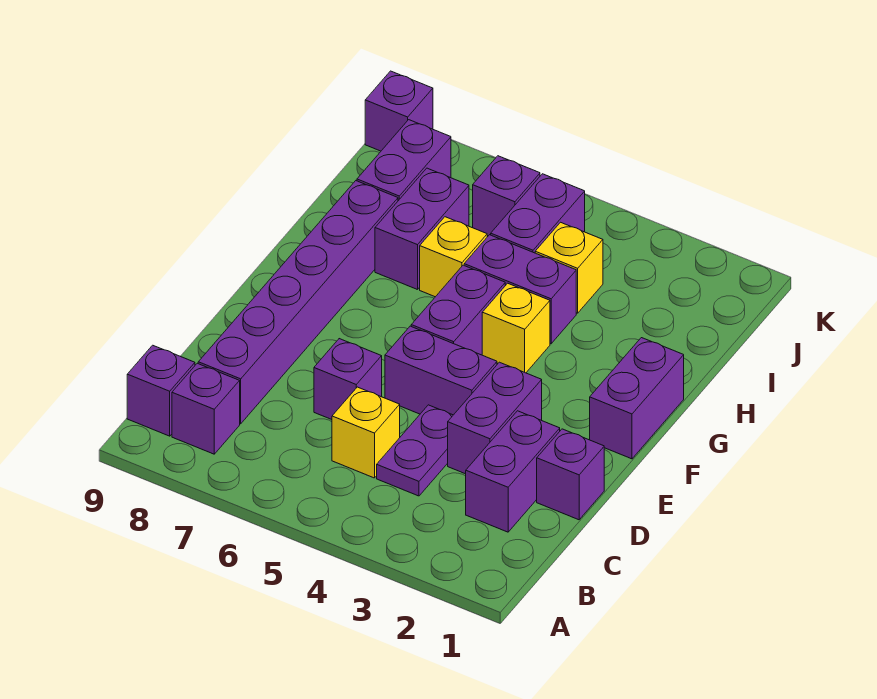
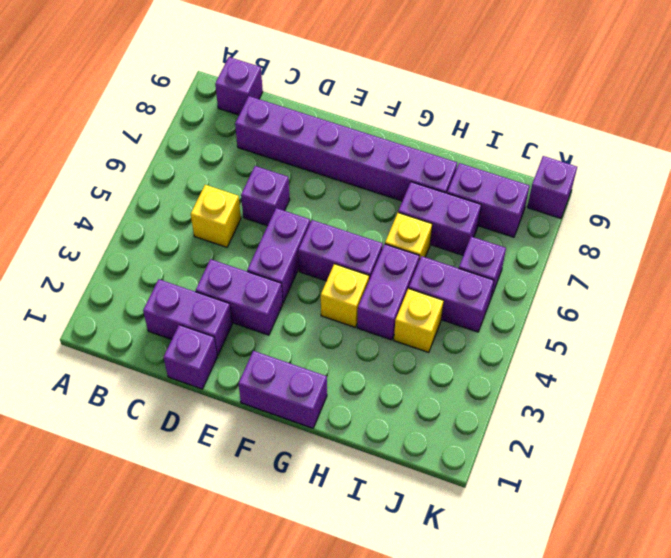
purple brick B8 level 1 -> none
purple plate C4:D4 level 1 -> none

